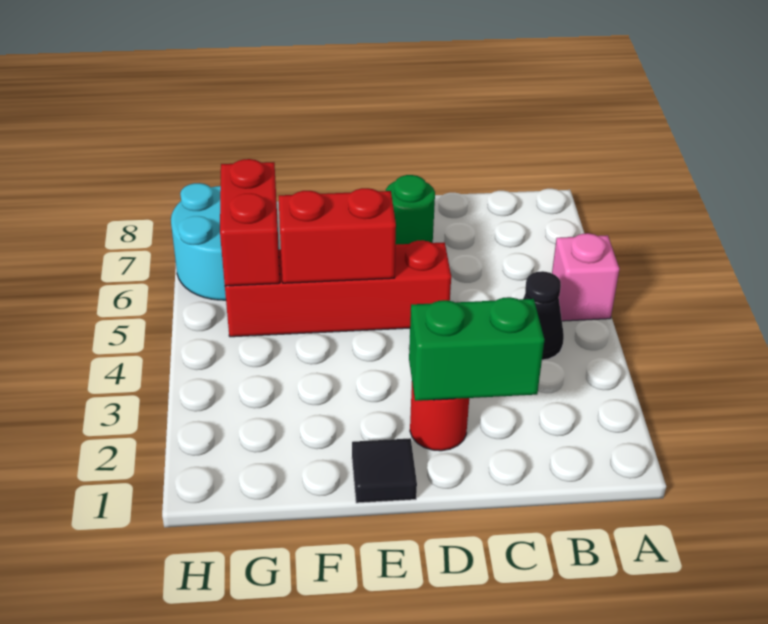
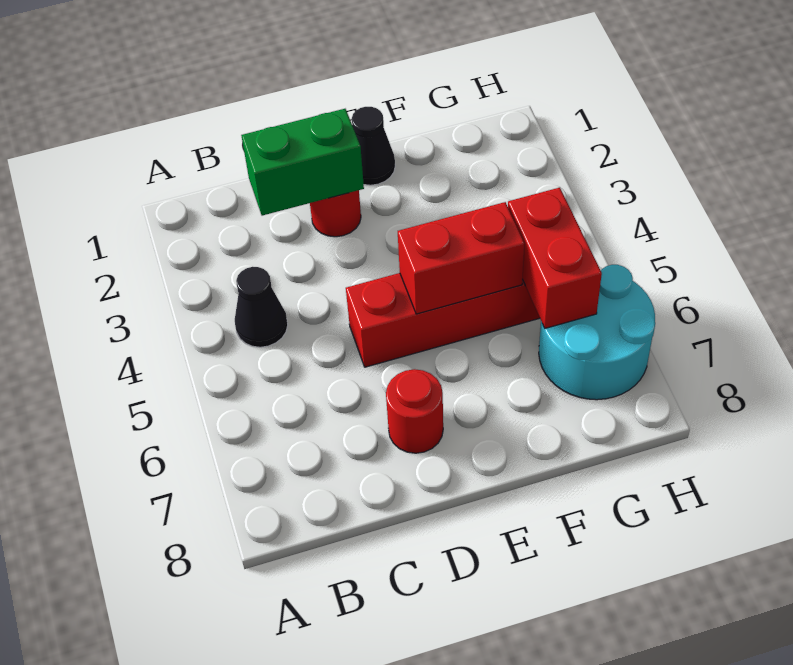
pink brick A5 level 1 -> none
green round brick D7 level 1 -> red round brick D7 level 1
black tile E1 level 1 -> black cone E1 level 1

